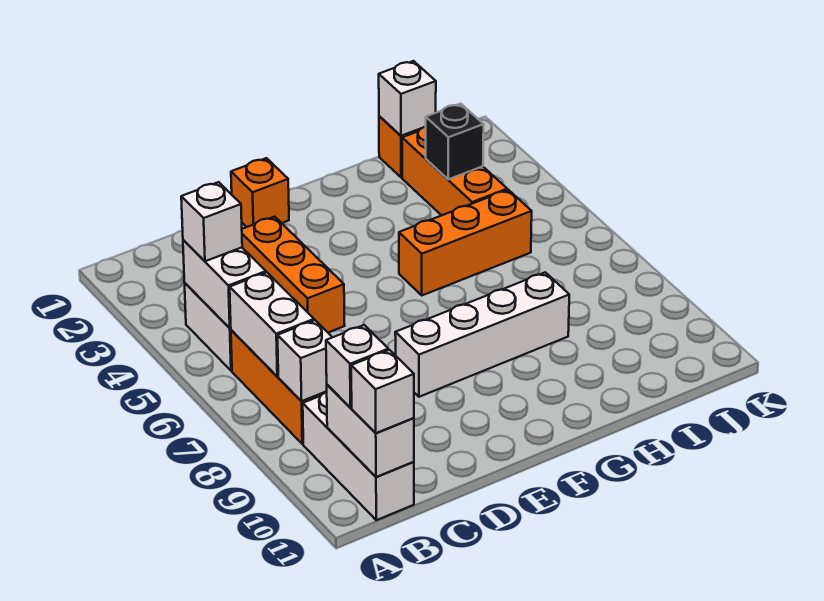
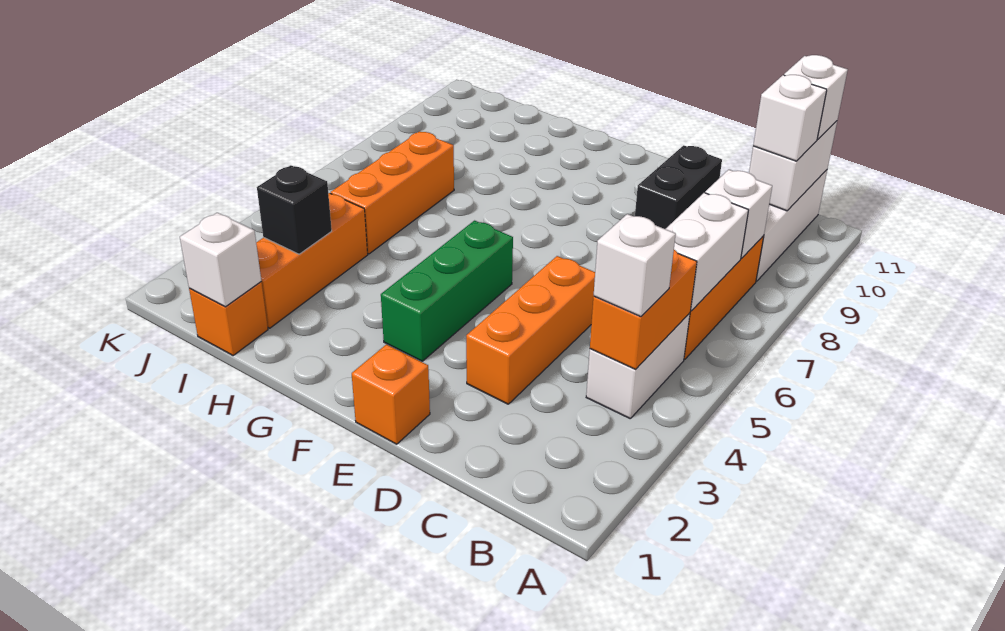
white brick B4:B5 level 2 -> orange brick B4:B5 level 2
none -> black brick D9:D10 level 1
white brick E8:H8 level 1 -> none
none -> green brick F3:F5 level 1
orange brick G5:I5 level 1 -> orange brick I5:I7 level 1

